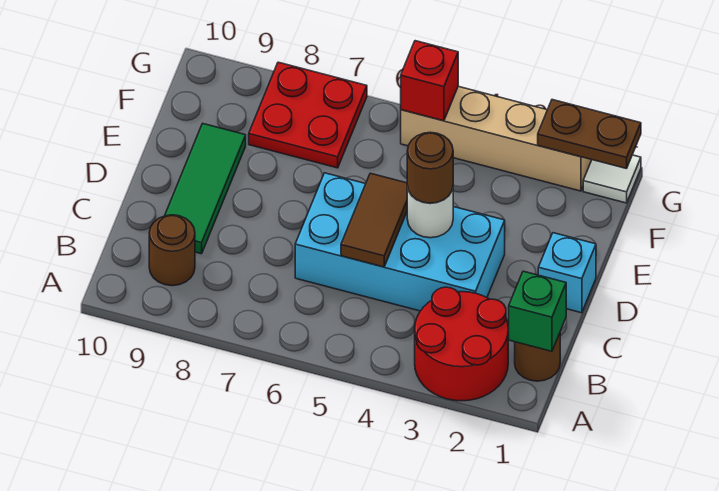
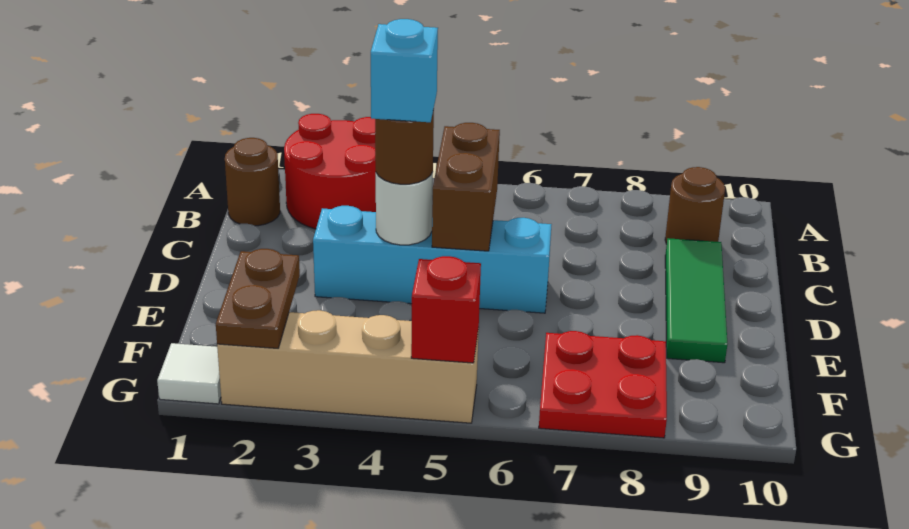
green brick B1 level 2 -> none
cyan brick C3:D6 level 1 -> cyan brick D3:D6 level 1
brown tile C5:D5 level 2 -> brown brick C5:D5 level 2
cyan brick D1 level 1 -> cyan brick D4 level 4
brown plate G1:G2 level 2 -> brown plate F2:G2 level 2

